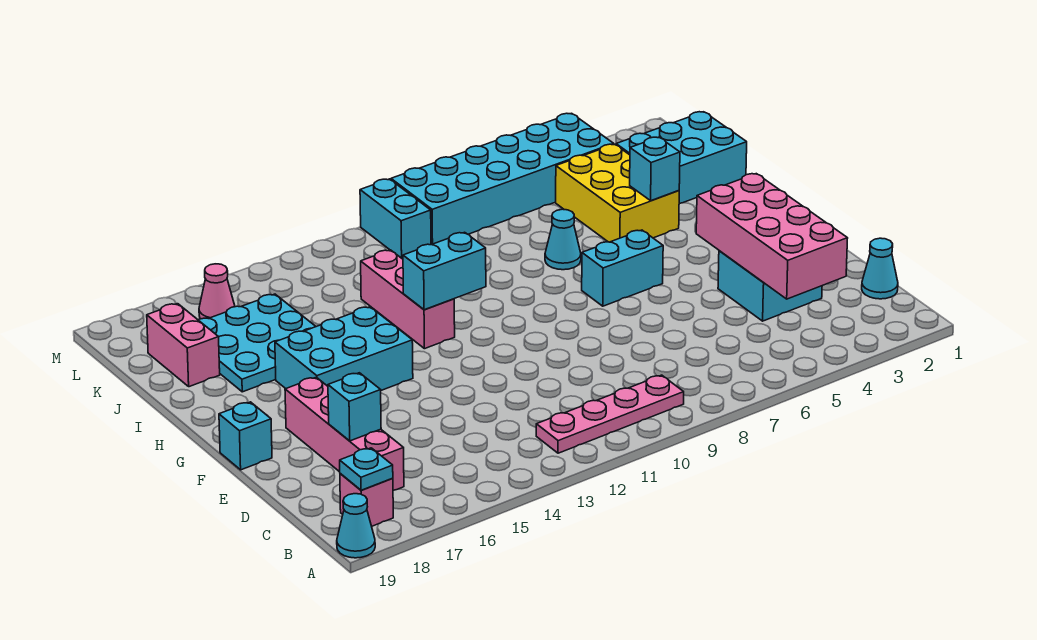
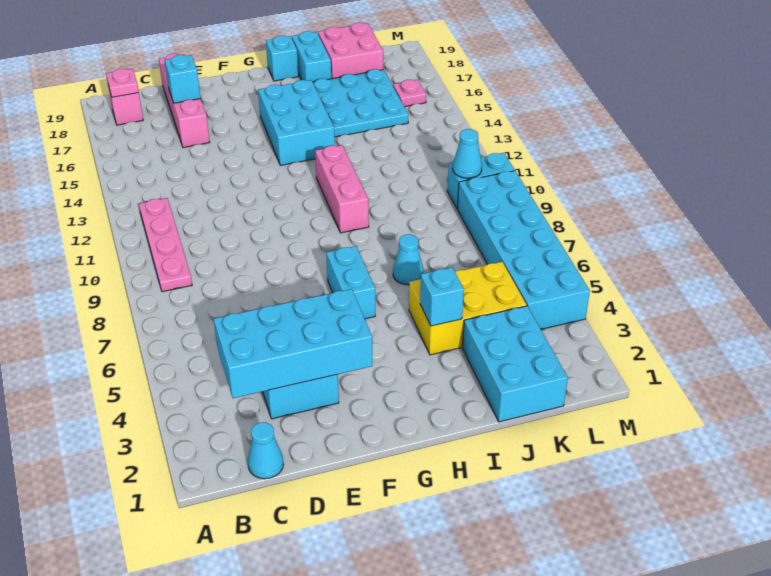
cyan cone A19 level 1 -> cyan cone L10 level 2
cyan plate B18 level 2 -> pink plate B18 level 2
pink brick C3:F4 level 2 -> cyan brick C3:F4 level 2
pink brick C17:F17 level 1 -> pink brick D16:D19 level 1
cyan brick F19 level 1 -> cyan brick H19 level 1
cyan brick H11:H12 level 2 -> cyan brick I18:I19 level 1
pink brick H12:J12 level 1 -> pink brick H10:H12 level 1
pink brick J18:K18 level 1 -> pink brick J18:K19 level 1
pink cone L16 level 1 -> pink plate L16 level 1

